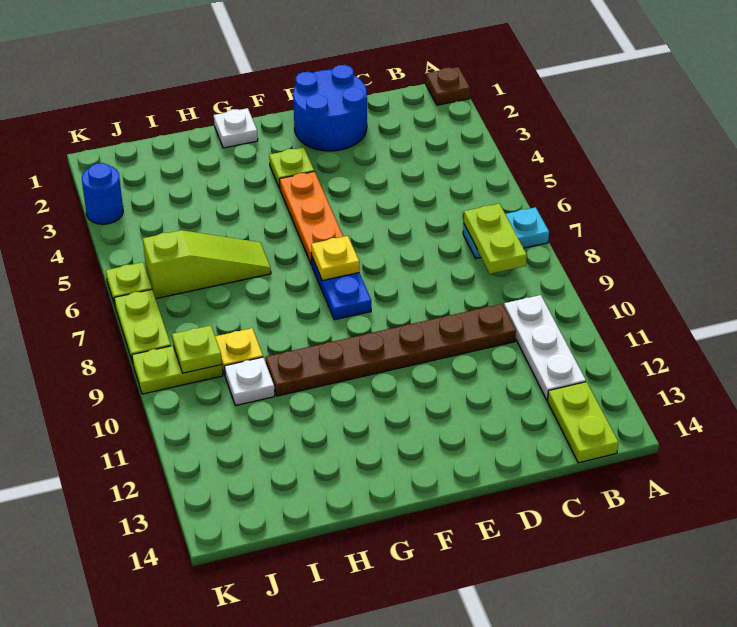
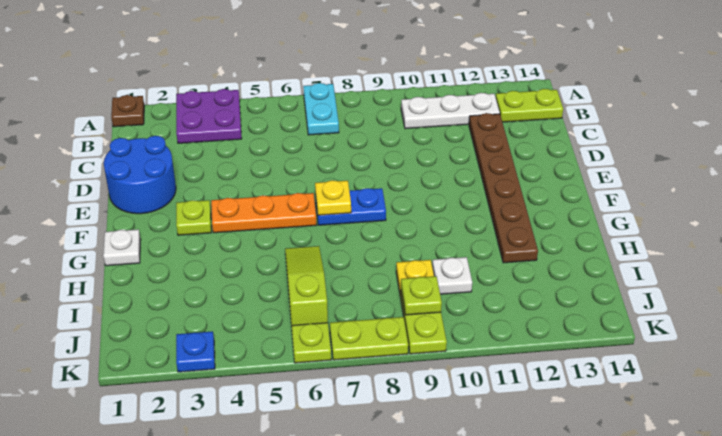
none -> purple plate A3:B4 level 1
lime plate B7:B8 level 2 -> none
brown plate C10:H10 level 1 -> brown plate C12:H12 level 1
blue round brick K3 level 1 -> blue plate K3 level 1

